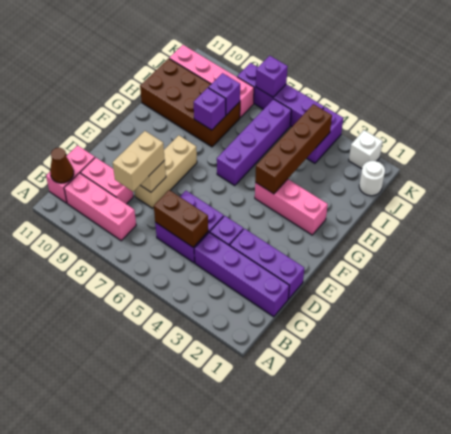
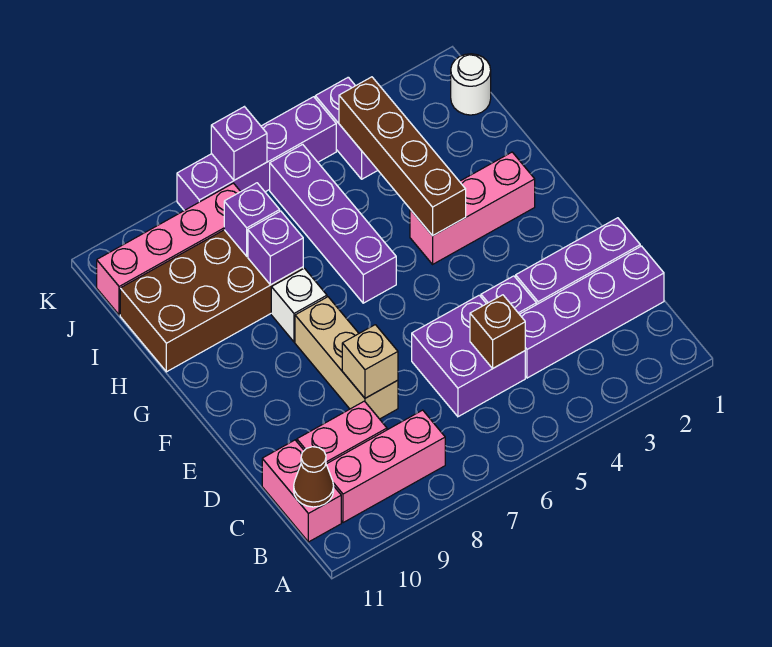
brown brick C5:C6 level 2 -> brown brick C5 level 2
tan brick C8:D8 level 3 -> none
white brick K2 level 1 -> white brick G8 level 1

